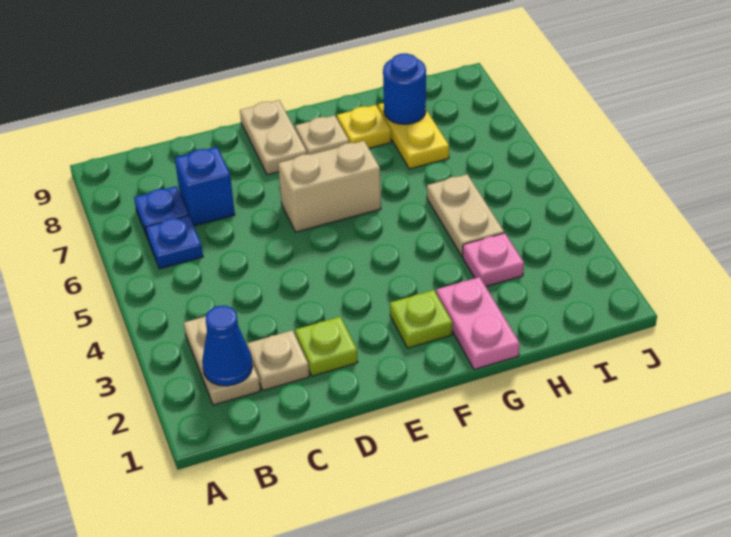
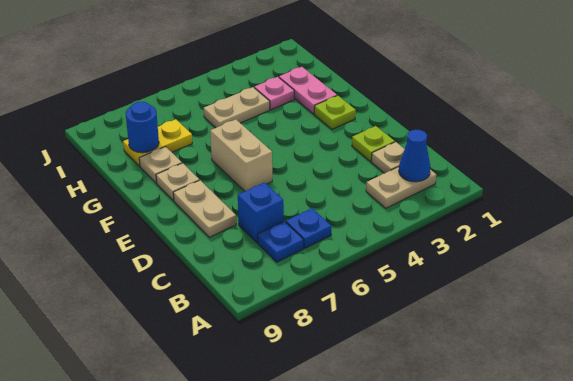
tan plate E8:E9 level 1 -> tan plate D8:E8 level 1
pink plate G1:G2 level 1 -> pink plate G2:H2 level 1
yellow plate G8 level 1 -> tan plate G8 level 1

